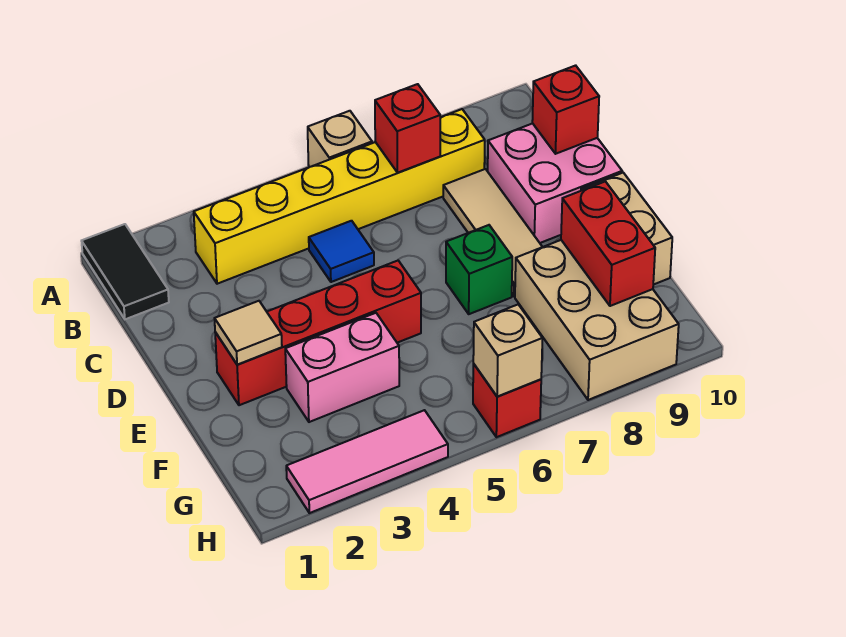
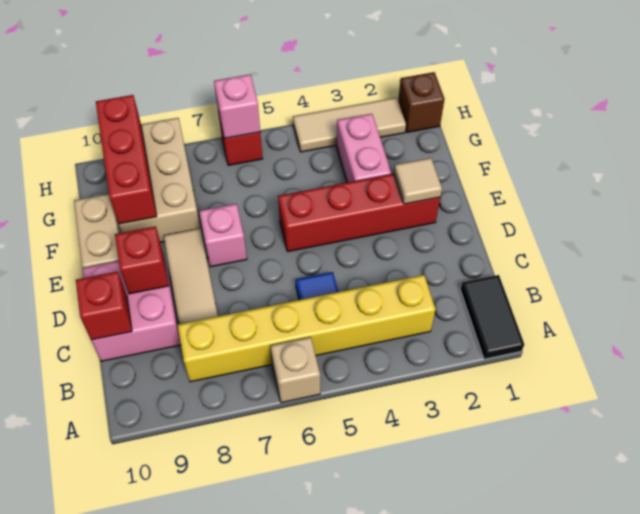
red brick B7 level 2 -> red brick D9 level 2
green brick E7 level 1 -> pink brick E7 level 1
pink brick F3:F4 level 1 -> pink brick F3:G3 level 1
red brick F9:G9 level 2 -> red brick F9:H9 level 2
none -> brown brick H1 level 1
pink tile H2:H4 level 1 -> tan tile H2:H4 level 1
tan brick H6 level 2 -> pink brick H6 level 2

